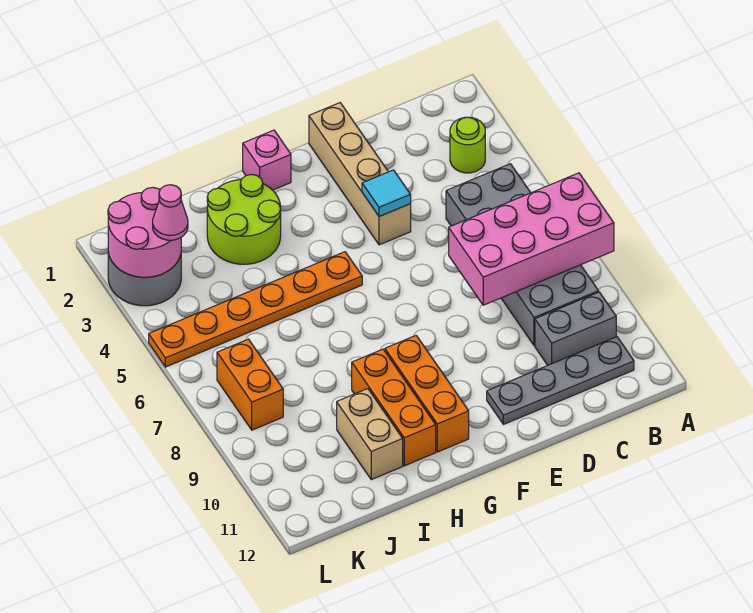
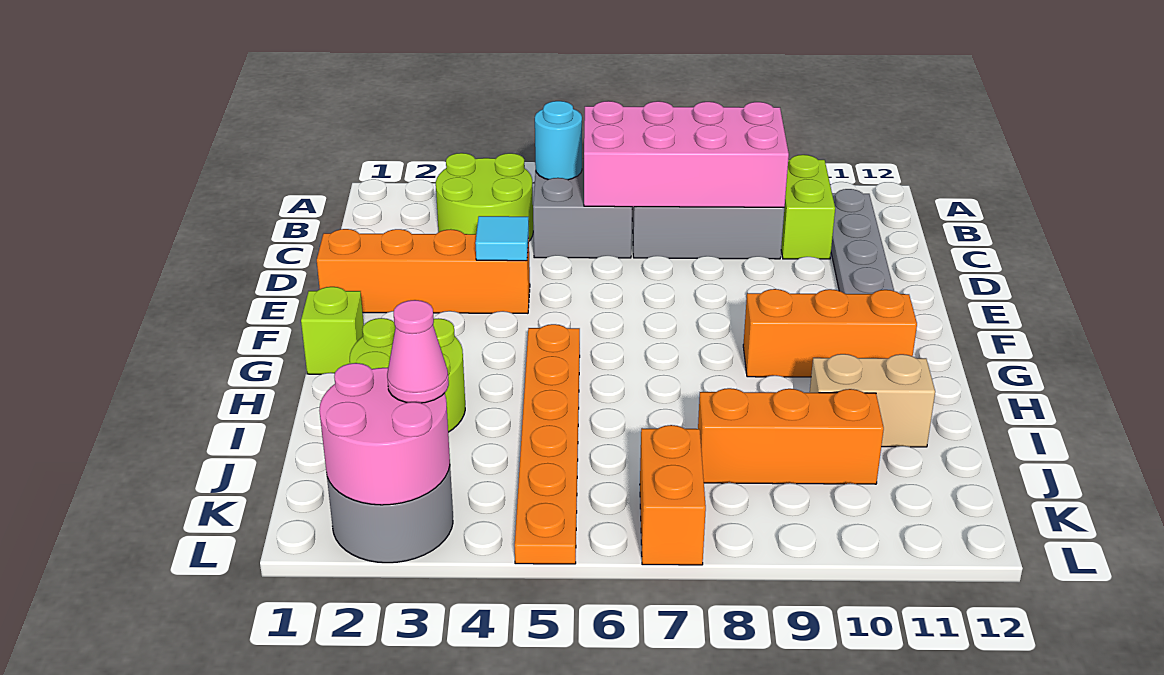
pink brick A7:D8 level 2 -> pink brick B6:C9 level 2
lime round brick B3 level 1 -> lime round brick B3:C4 level 1
none -> cyan round brick B5 level 2
grey brick B10:C10 level 1 -> lime brick B10:C10 level 1
tan brick E1:E4 level 1 -> orange brick E1:E4 level 1
pink brick G1 level 1 -> lime brick G1 level 1
orange brick H9:H11 level 1 -> orange brick J8:J10 level 1
orange brick K7:K8 level 1 -> orange brick K7:L7 level 1

